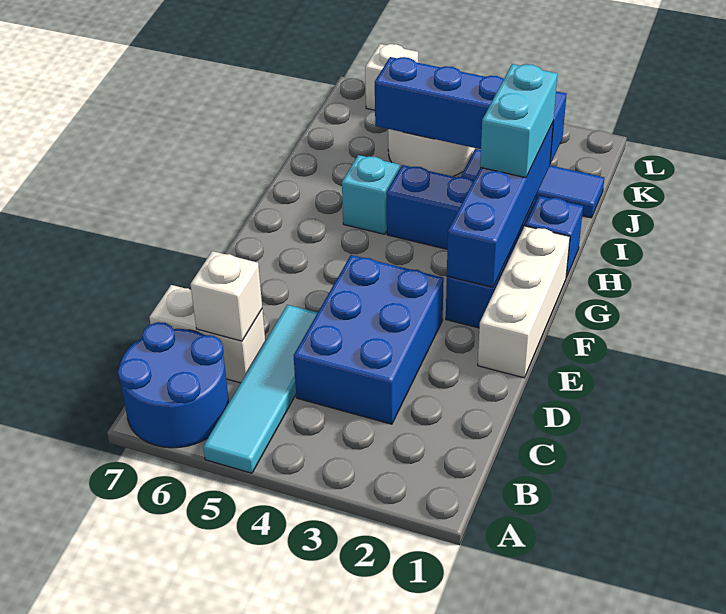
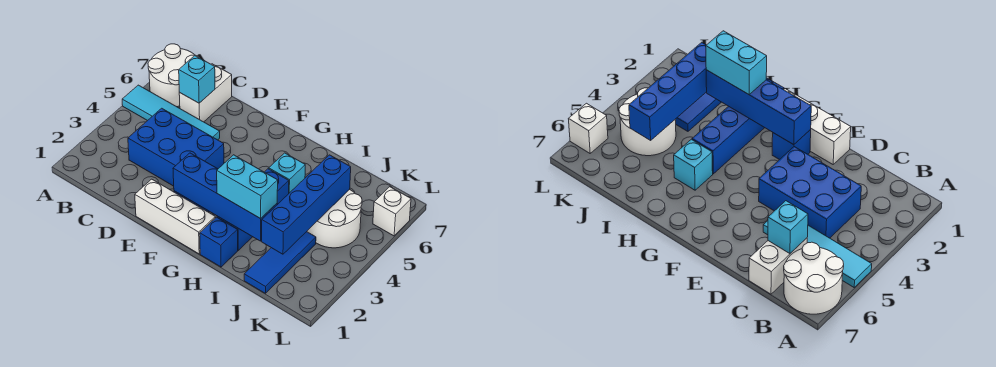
blue round brick A6:B7 level 1 -> white round brick A6:B7 level 1
white brick C6 level 2 -> cyan brick C6 level 2

